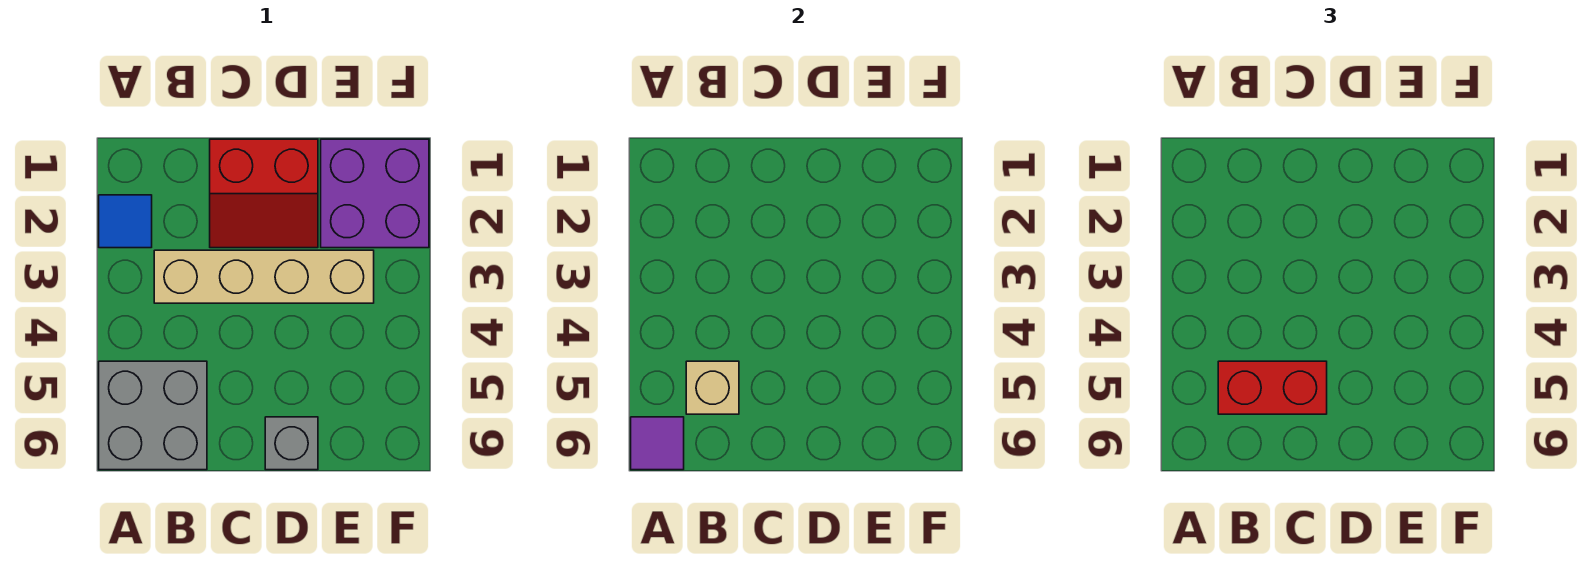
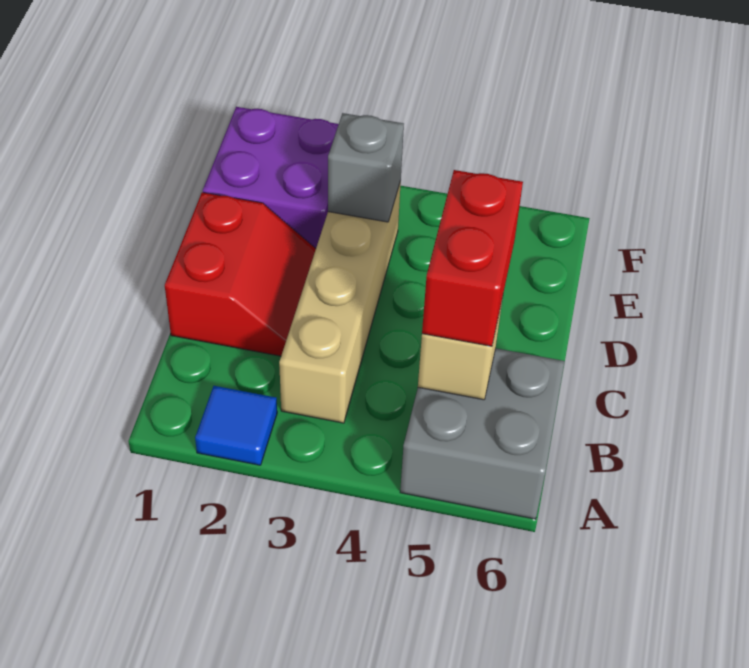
purple tile A6 level 2 -> none
grey brick D6 level 1 -> grey brick E3 level 2

